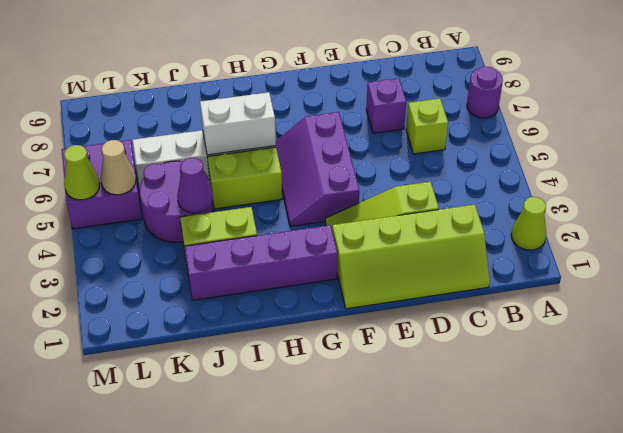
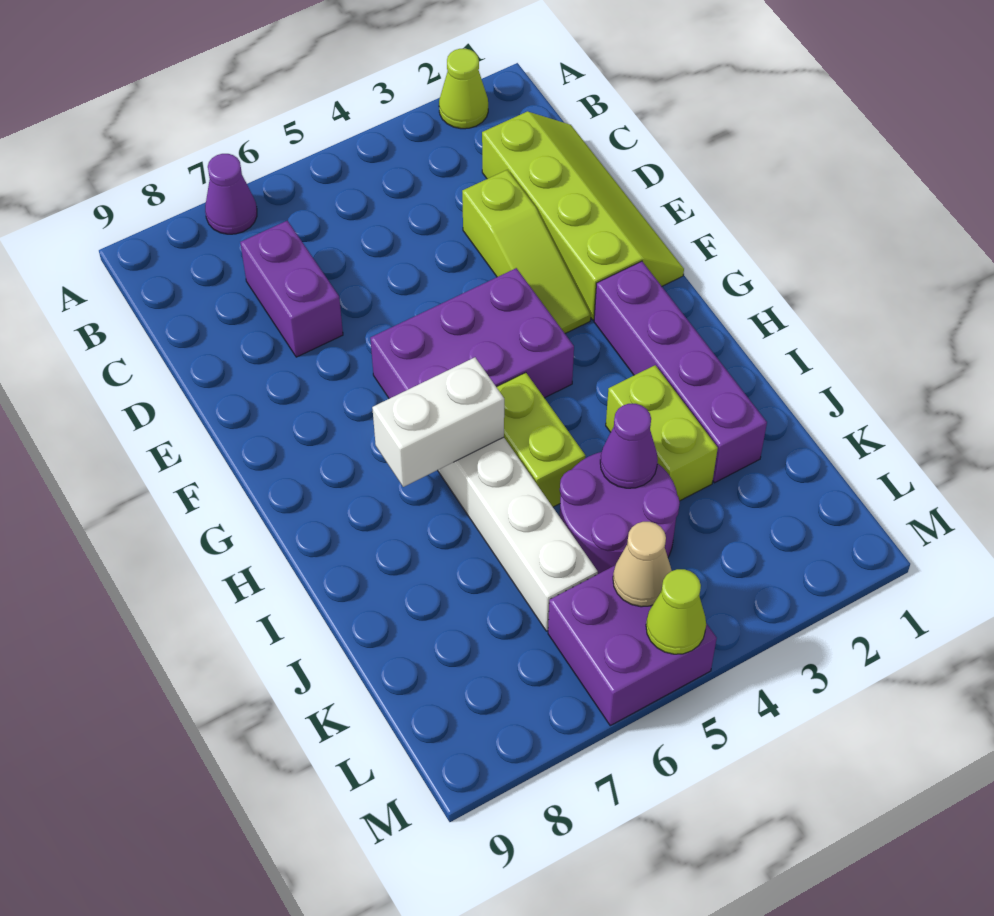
purple round brick A7 level 1 -> purple cone A7 level 1
lime brick C6 level 1 -> none
purple brick D7 level 1 -> purple brick C7:D7 level 1
purple slope F4:G6 level 1 top F -> purple brick F4:G6 level 1
white brick H6:I6 level 2 -> white brick H6:H7 level 2

